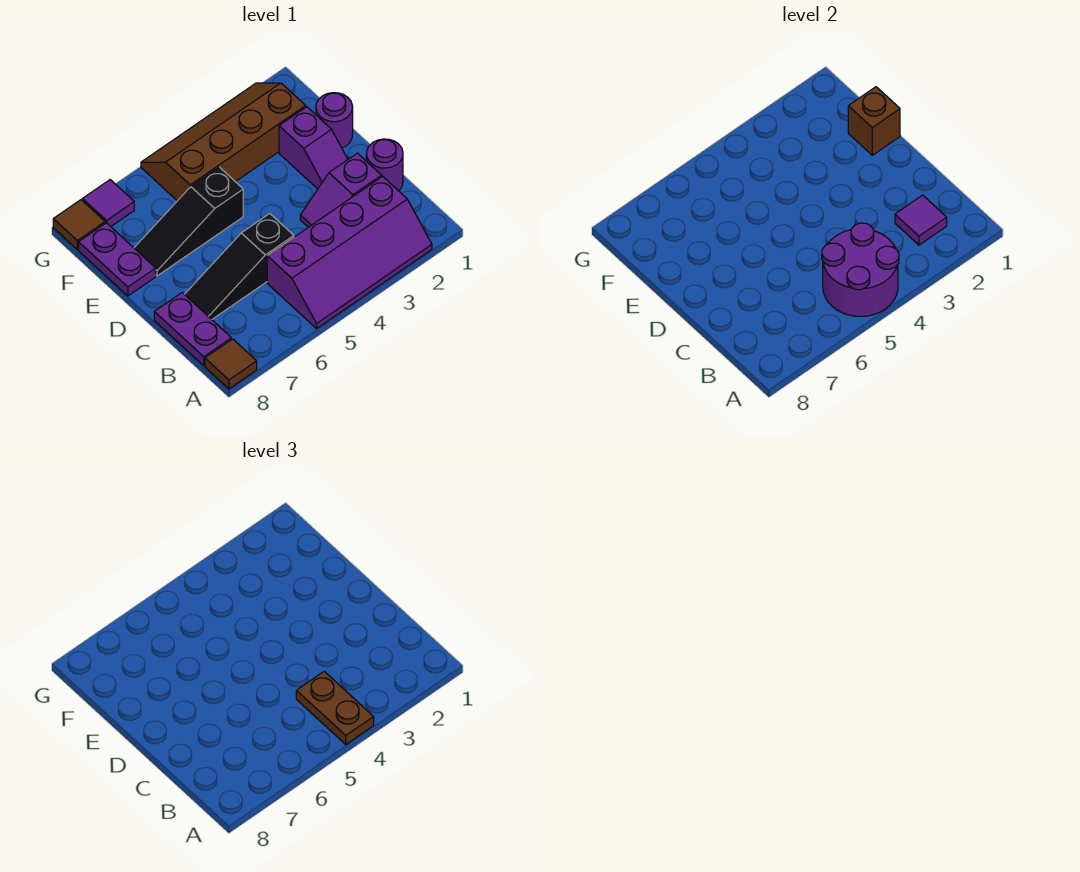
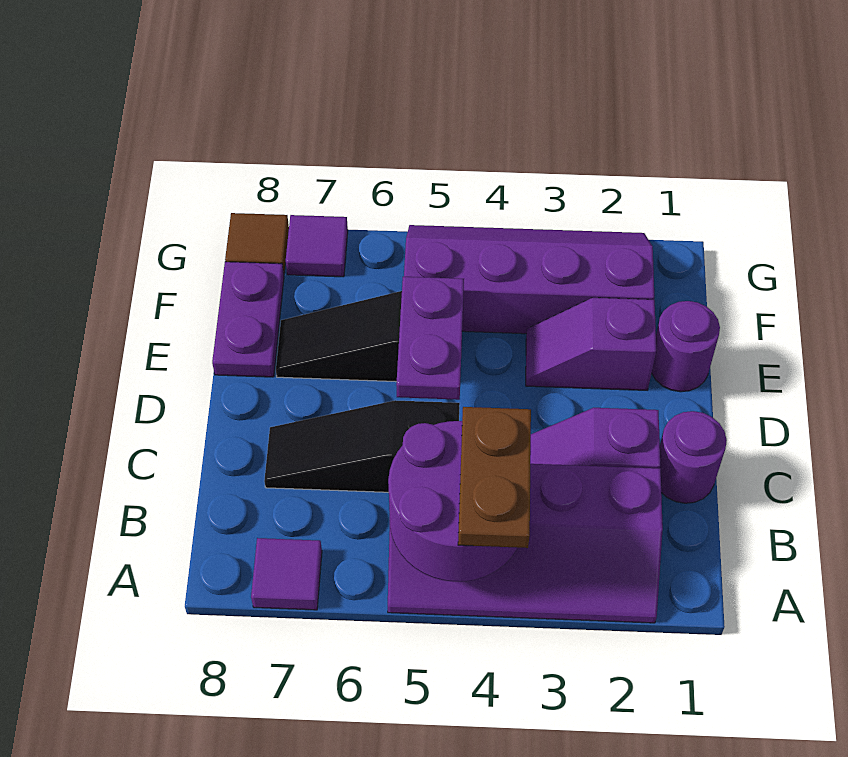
brown tile A8 level 1 -> none
purple tile B2 level 2 -> purple tile A7 level 1
purple plate B8:C8 level 1 -> purple plate D5:E5 level 2
purple slope D2:E2 level 1 top E -> purple slope E2:E3 level 1 top 2
brown brick E1 level 2 -> none
brown slope F2:G5 level 1 top F -> purple slope F2:G5 level 1 top F

